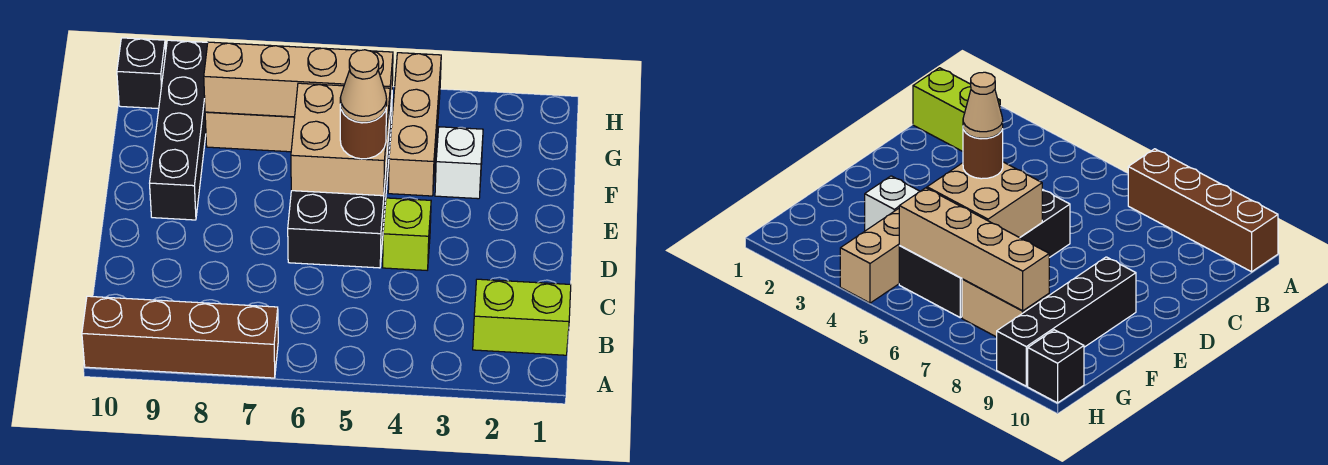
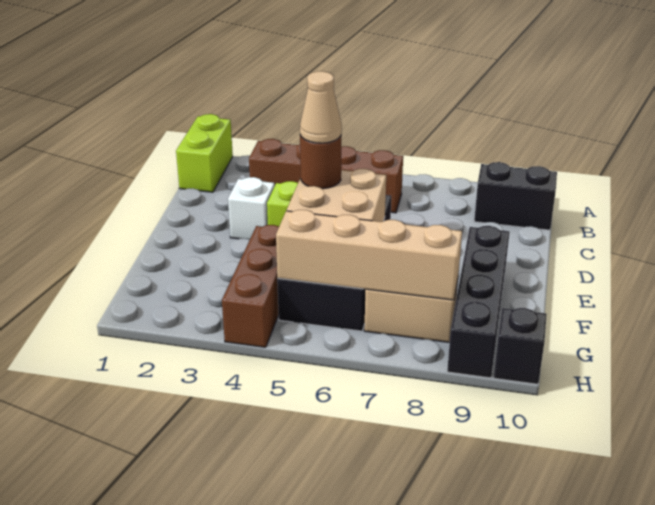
brown brick A7:A10 level 1 -> brown brick B3:B6 level 1
lime brick B1:B2 level 1 -> lime brick A1:B1 level 1
none -> black brick B9:B10 level 1
white brick F3 level 1 -> white brick D3 level 1
tan brick F4:H4 level 1 -> brown brick F4:H4 level 1

